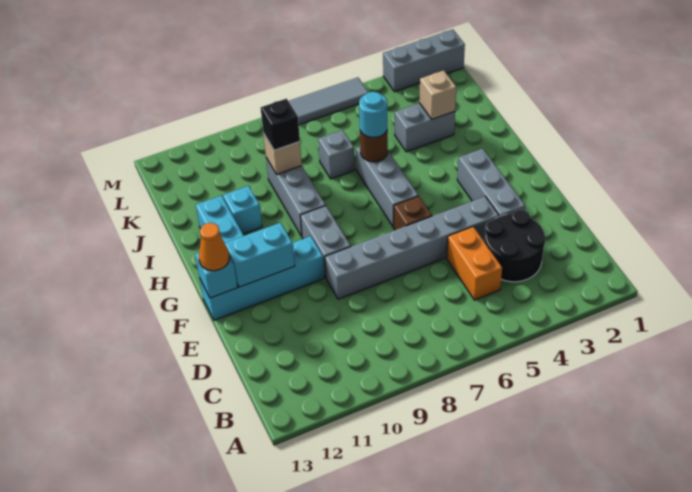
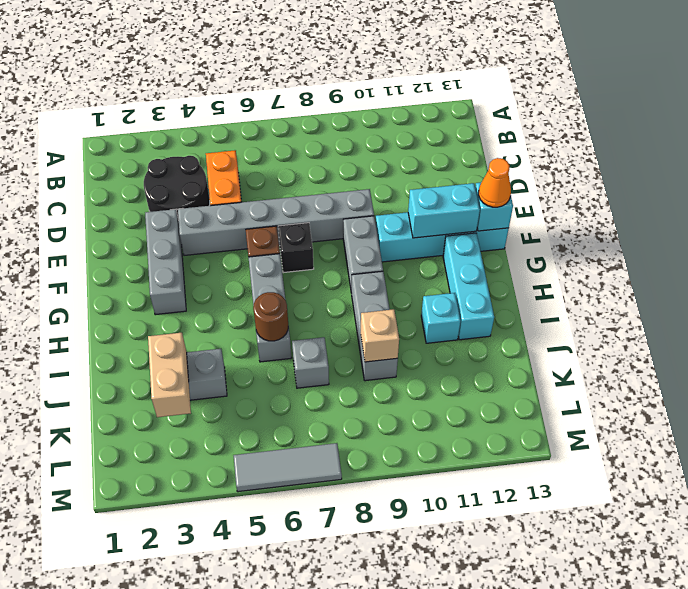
cyan round brick I6 level 3 -> none
tan brick J3 level 2 -> tan brick J3:K3 level 2
black brick J9 level 3 -> black brick F7 level 1
grey brick M1:M3 level 1 -> none

